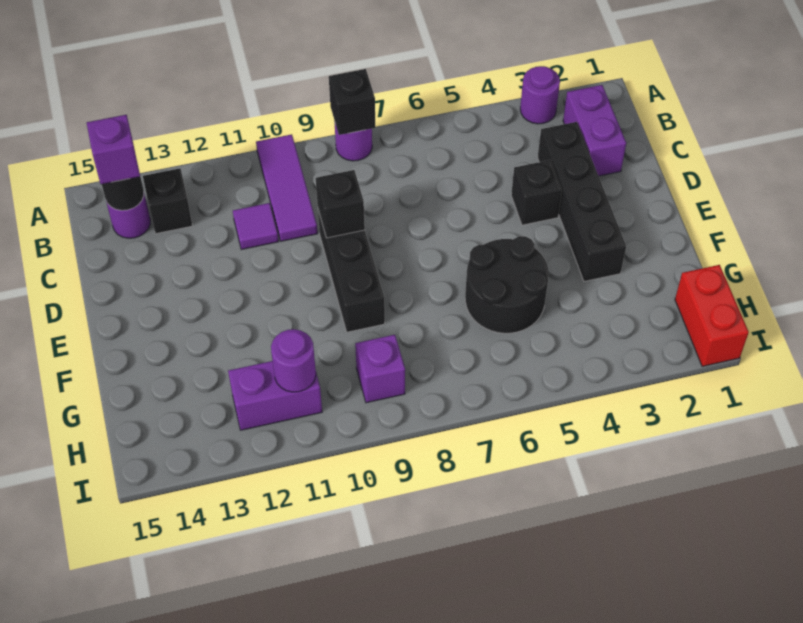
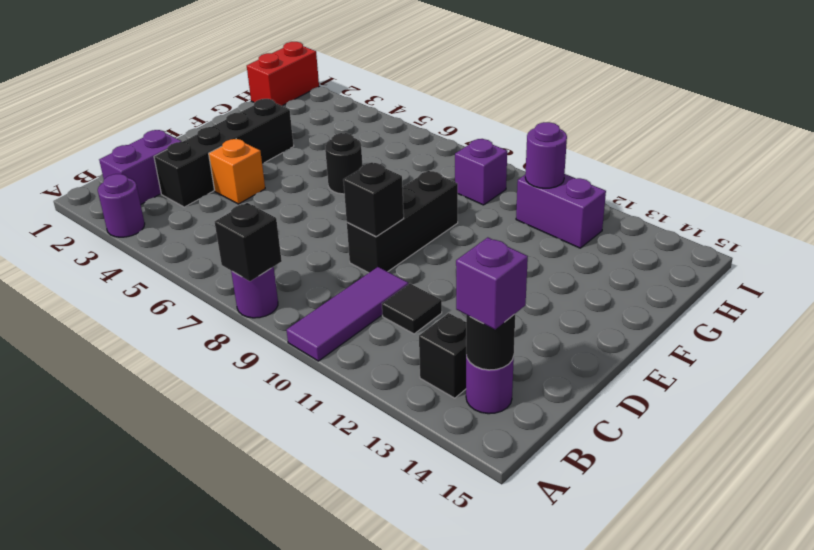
purple tile C11 level 1 -> black tile C11 level 1
black brick D4 level 1 -> orange brick D4 level 1
black round brick F5:G6 level 1 -> black round brick F6 level 1

